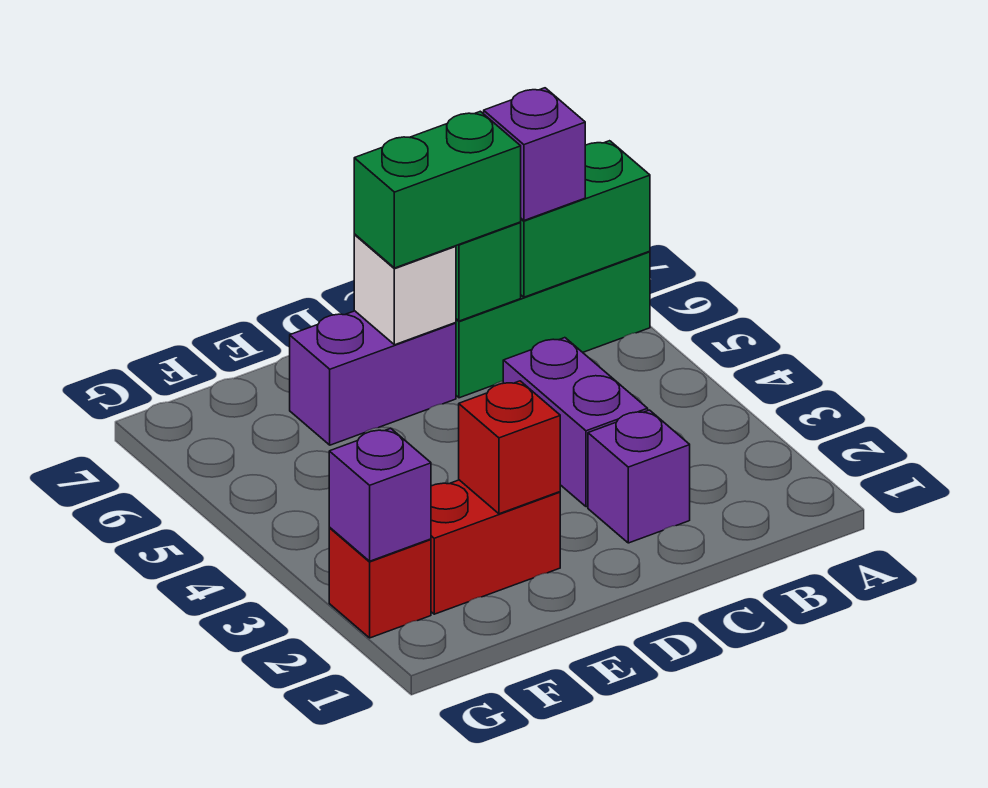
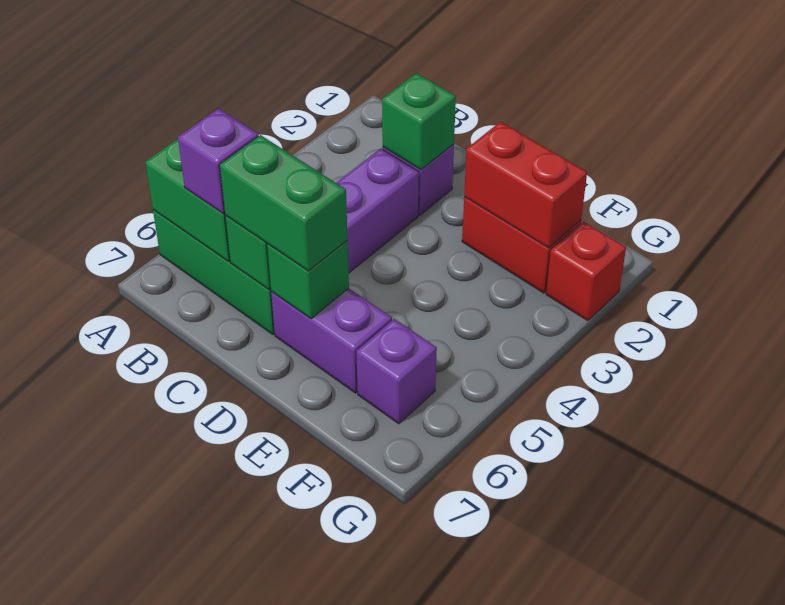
none -> green brick C2 level 2
white brick D6 level 2 -> green brick D6 level 2
red brick E2 level 2 -> red brick E2:F2 level 2
purple brick G2 level 2 -> purple brick F6 level 1

